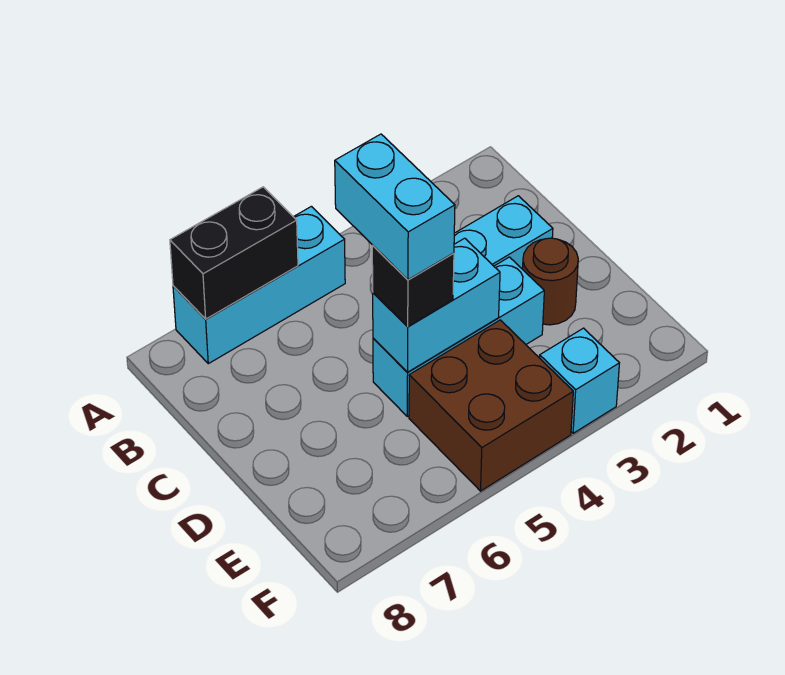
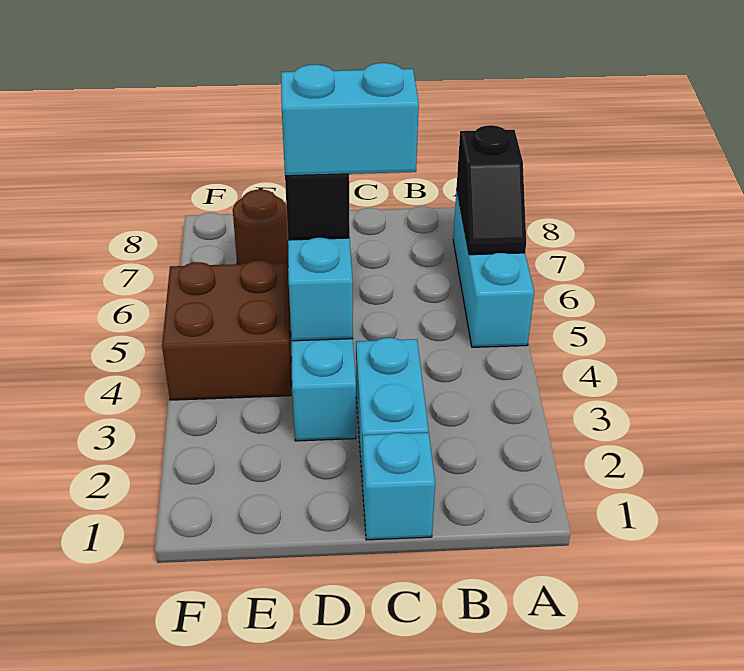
black brick A6:A7 level 2 -> black slope A6:A7 level 2 top 7
brown round brick D2 level 1 -> brown round brick E7 level 1
cyan brick F3 level 1 -> cyan brick C1 level 1

